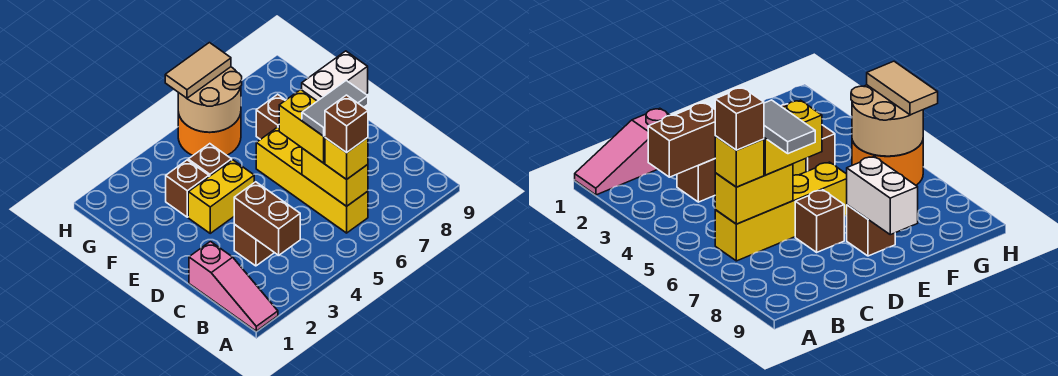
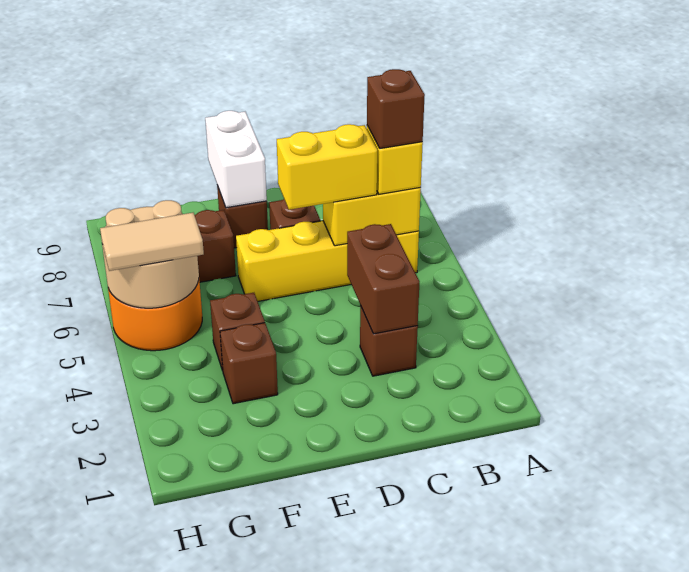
pink slope A1:C1 level 1 top C -> none
brown brick B3:C3 level 2 -> brown brick C3:C4 level 2
grey tile C6:C7 level 4 -> none
yellow brick E3:E4 level 1 -> none
tan tile H5:H6 level 3 -> tan tile G5:H5 level 3

